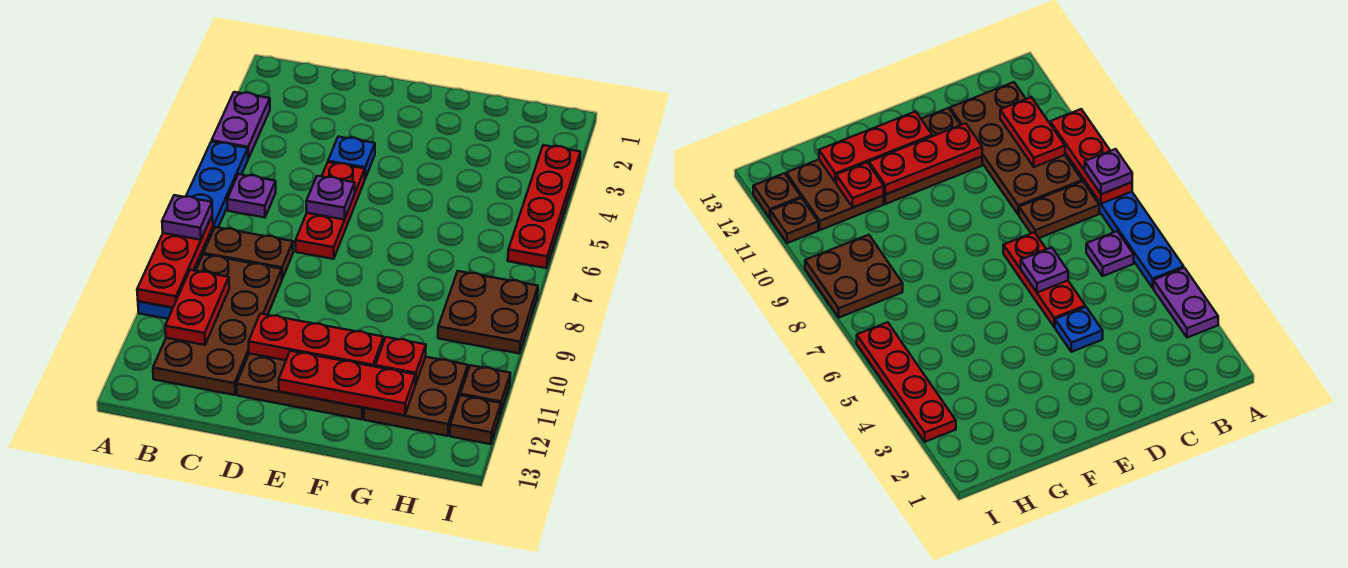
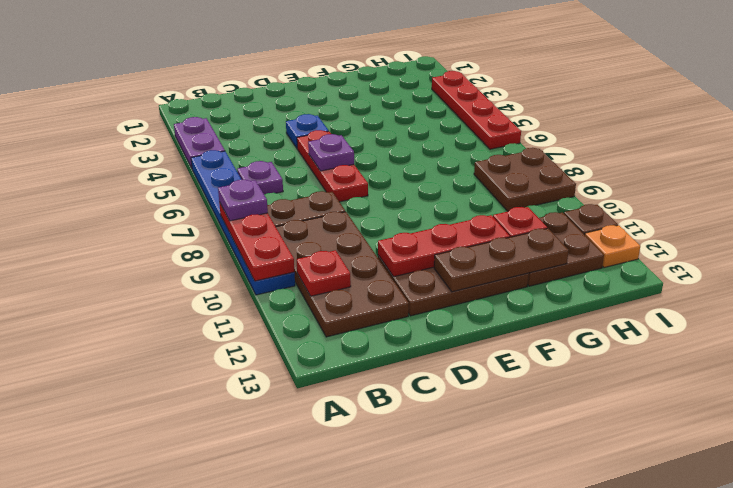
red plate B10:B11 level 2 -> red plate B11 level 2
red plate E12:G12 level 2 -> brown plate E12:G12 level 2
brown plate I12 level 1 -> orange plate I12 level 1

